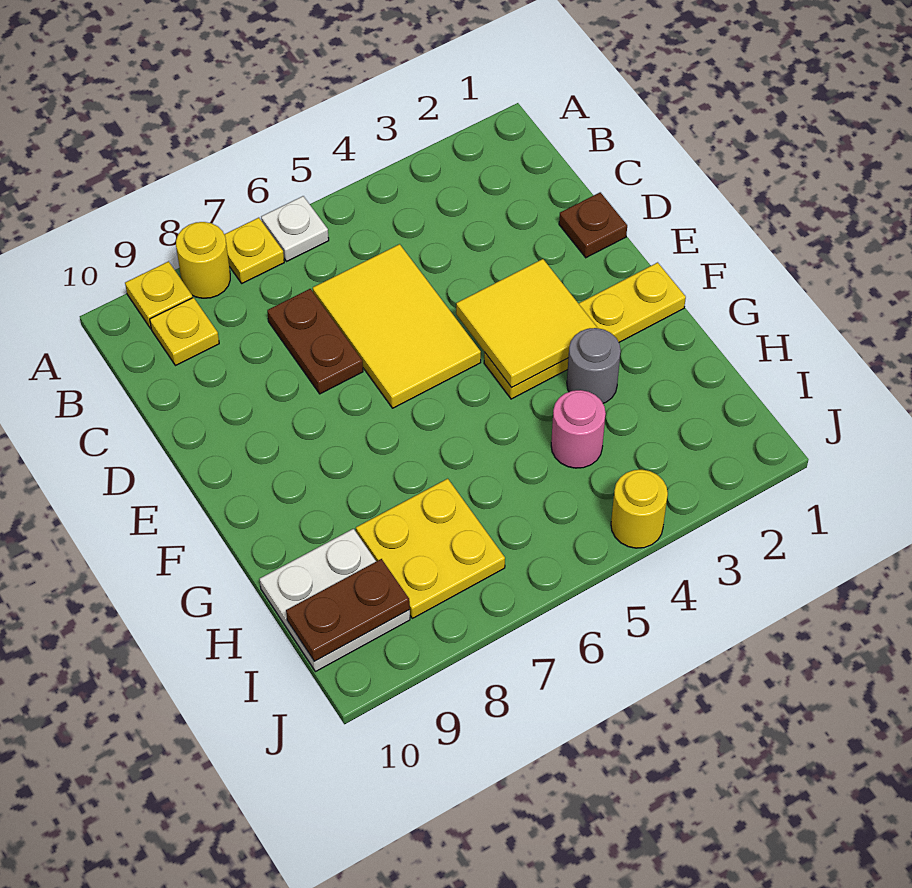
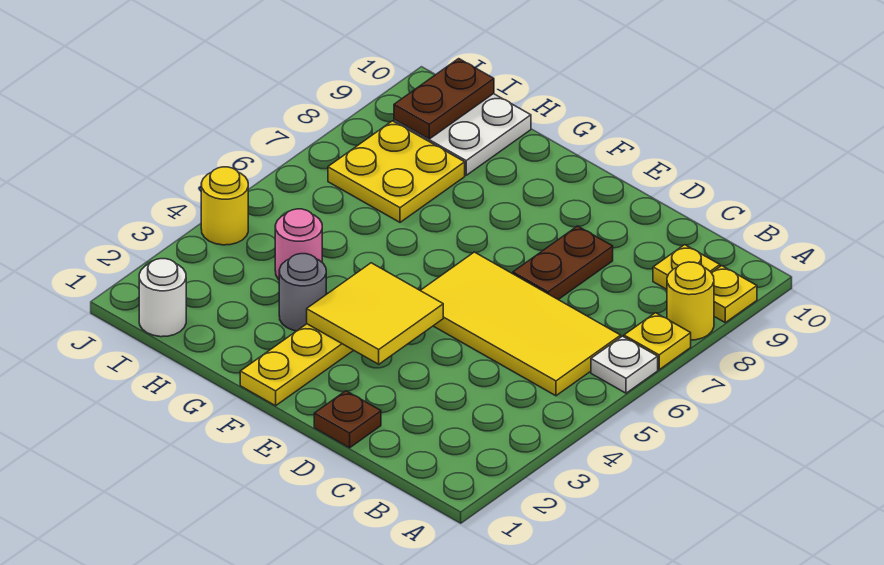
yellow tile C5:E6 level 1 -> yellow tile B5:E6 level 1
brown plate C7:D7 level 1 -> brown plate D7:D8 level 1
none -> white round brick I1 level 1

